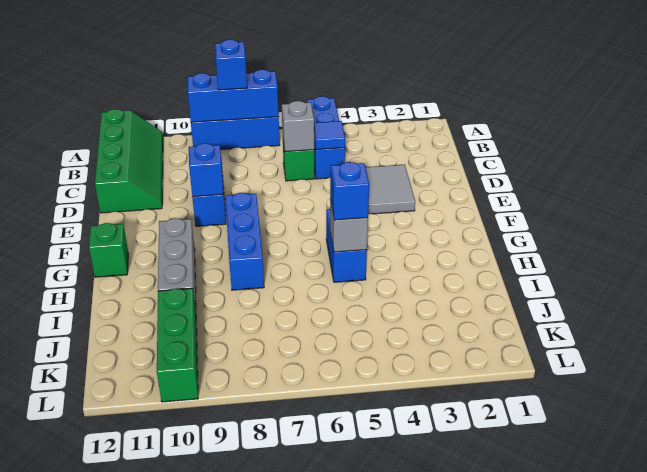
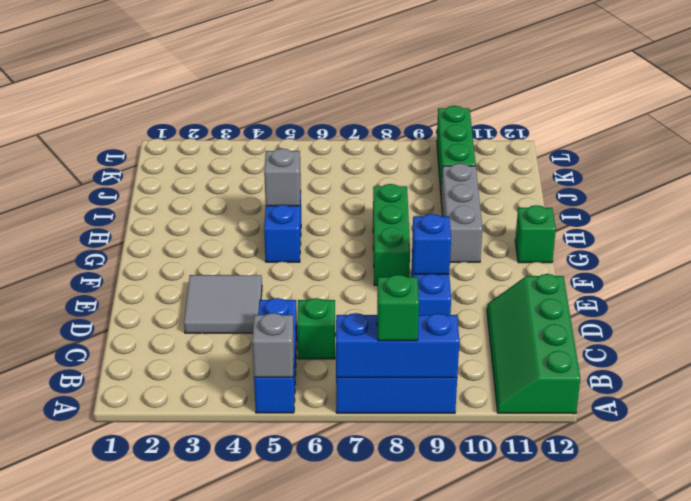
blue brick A8 level 3 -> green brick A8 level 3
blue tile C5 level 2 -> none
grey brick C6 level 2 -> grey brick A5 level 2
blue brick F8:H8 level 1 -> green brick F8:H8 level 1
blue brick H5 level 3 -> none

